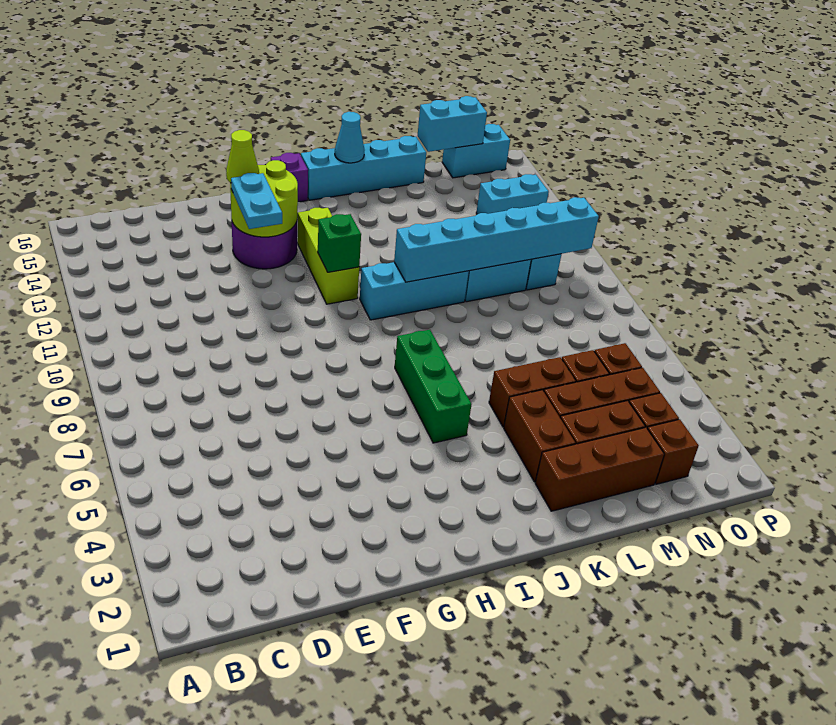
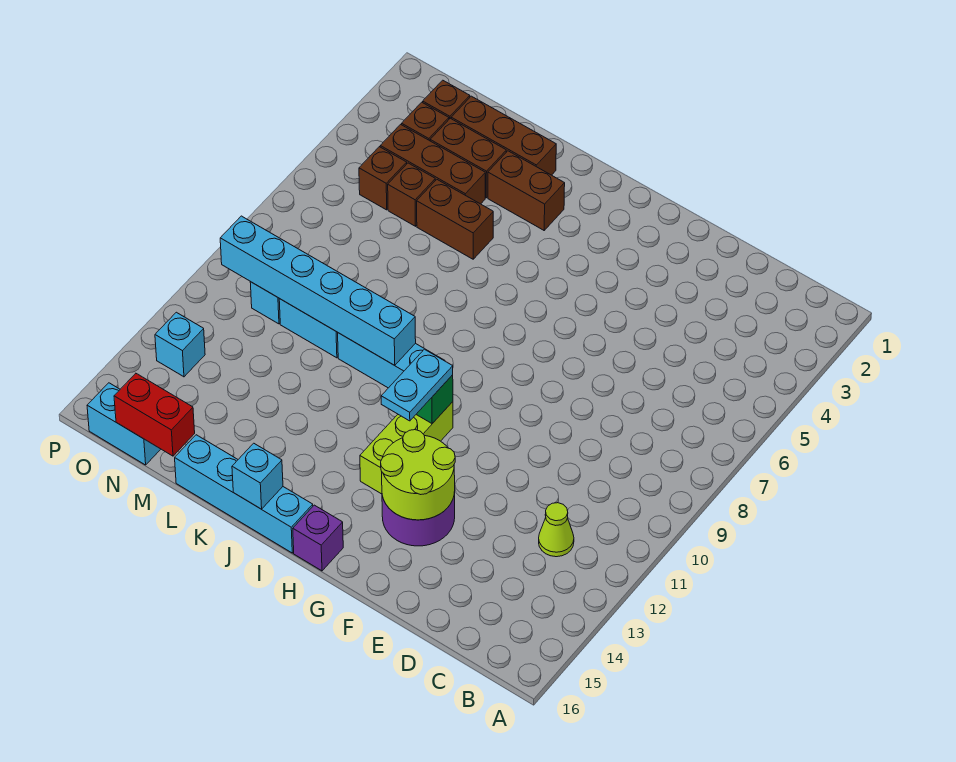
cyan plate F12:F13 level 3 -> cyan plate H11:H12 level 3
lime cone F14 level 3 -> lime cone C12 level 1
green brick I5:I7 level 1 -> none
cyan cone J16 level 2 -> cyan brick J16 level 2
brown brick K3:K4 level 1 -> brown brick J3:K3 level 1
cyan brick M16:N16 level 2 -> red brick M16:N16 level 2
cyan brick N13:O13 level 1 -> cyan brick O13 level 1

